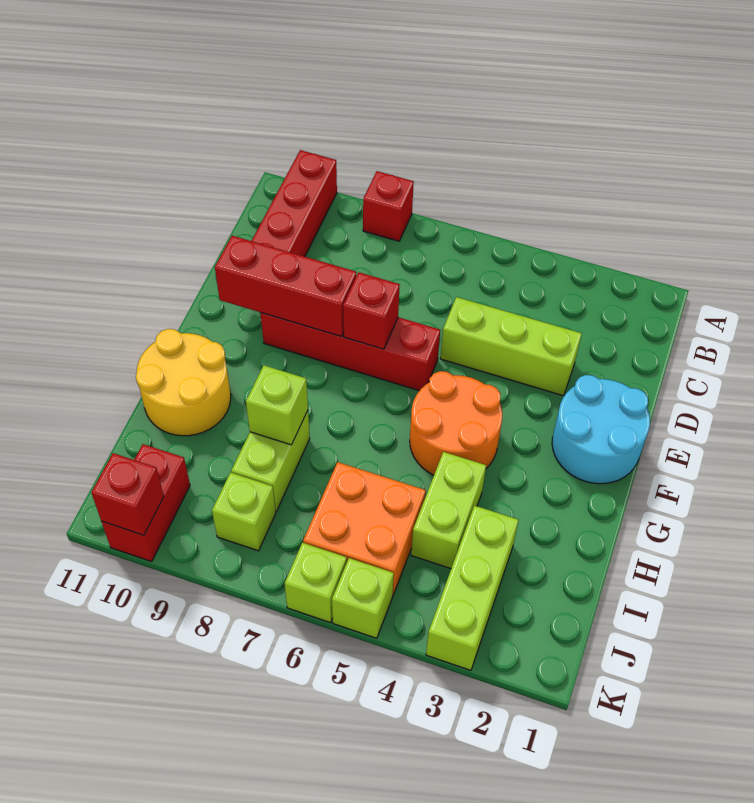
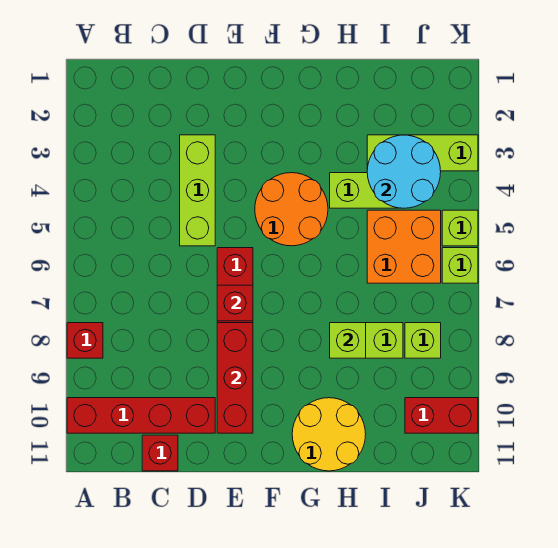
cyan round brick E1:F2 level 1 -> cyan round brick I3:J4 level 2
red brick K10 level 2 -> red brick C11 level 1

